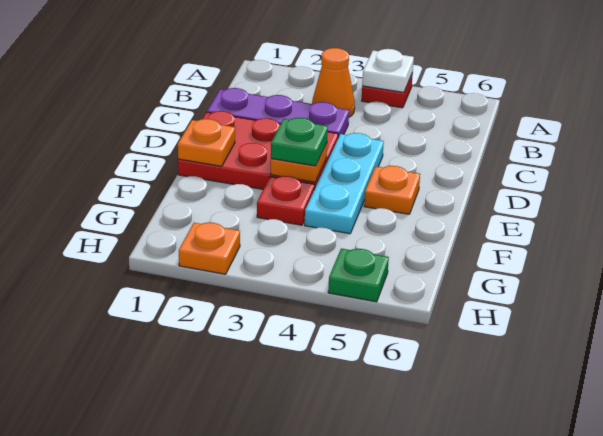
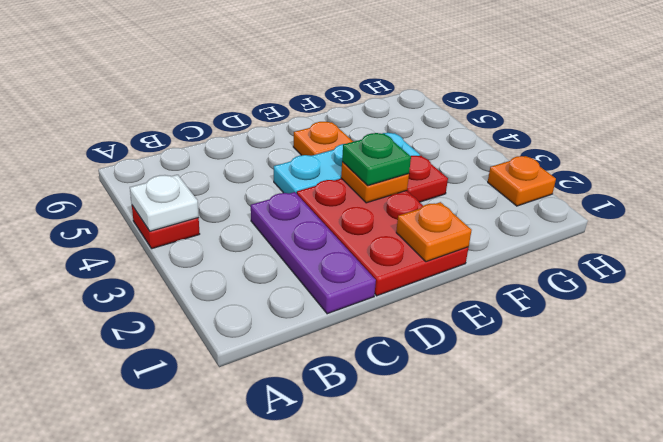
orange cone B3 level 1 -> none
green plate H5 level 1 -> none

